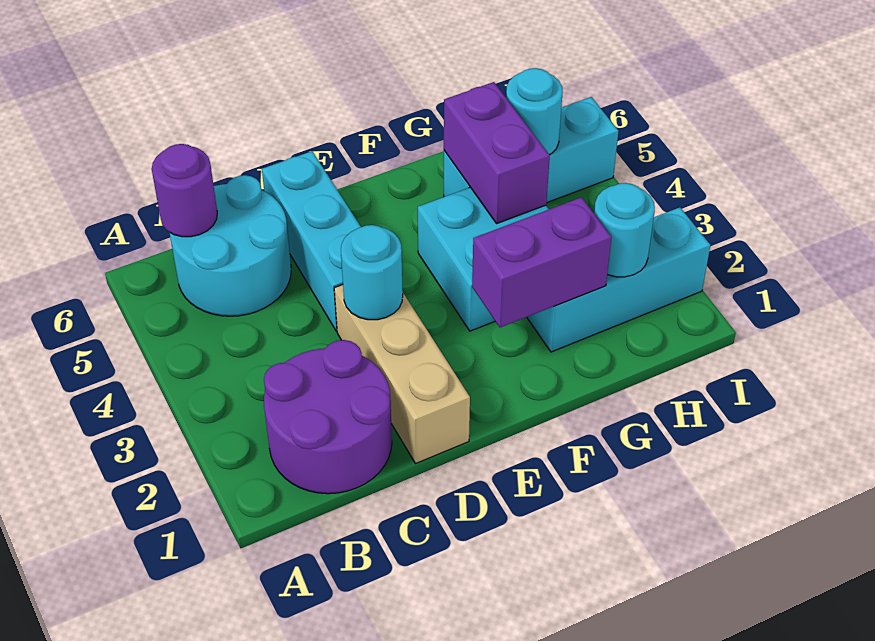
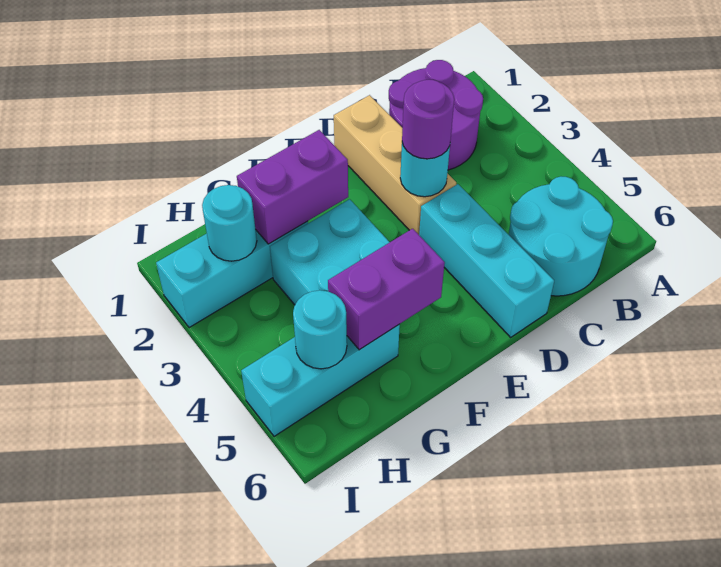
purple round brick B6 level 2 -> purple round brick D3 level 3
purple brick G4:G5 level 2 -> purple brick F5:G5 level 2

